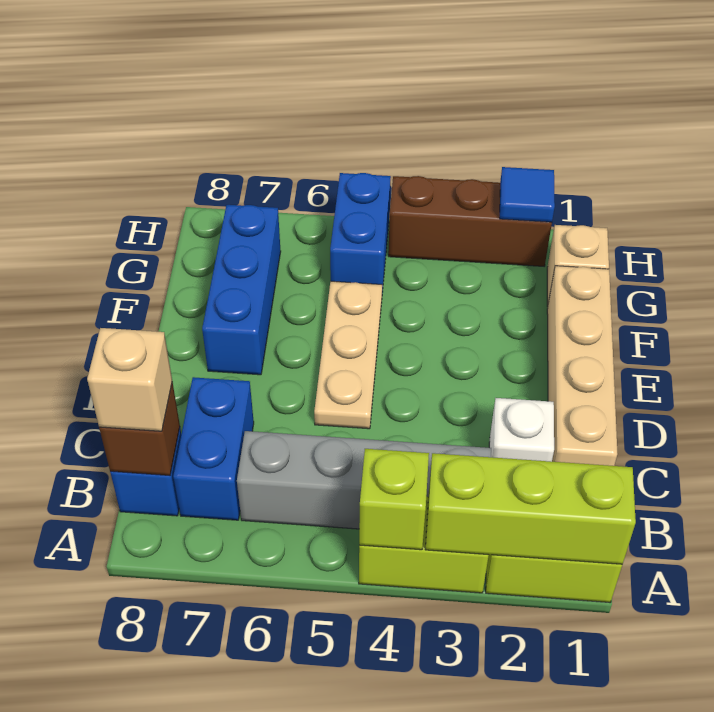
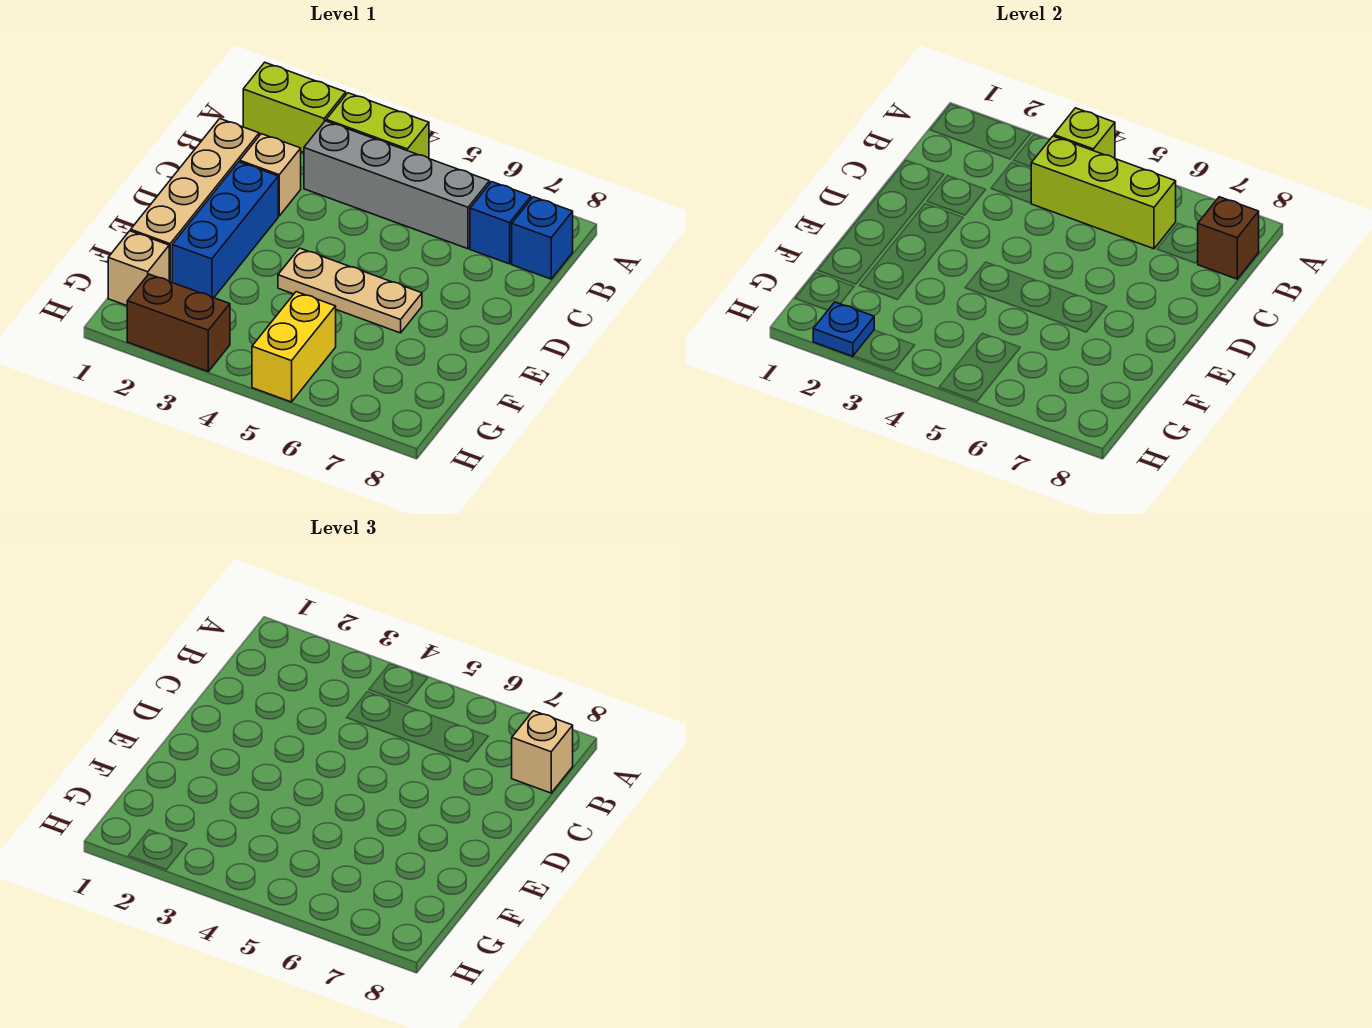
lime brick A1:A3 level 2 -> lime brick B4:B6 level 2
blue brick B7:C7 level 1 -> blue brick B7 level 1
white brick C2 level 1 -> tan brick C2 level 1
tan plate D5:F5 level 1 -> tan plate E4:E6 level 1
blue brick E7:G7 level 1 -> blue brick D2:F2 level 1
blue brick G5:H5 level 1 -> yellow brick G5:H5 level 1
brown brick H2:H4 level 1 -> brown brick H2:H3 level 1
blue tile H2 level 2 -> blue plate H2 level 2

